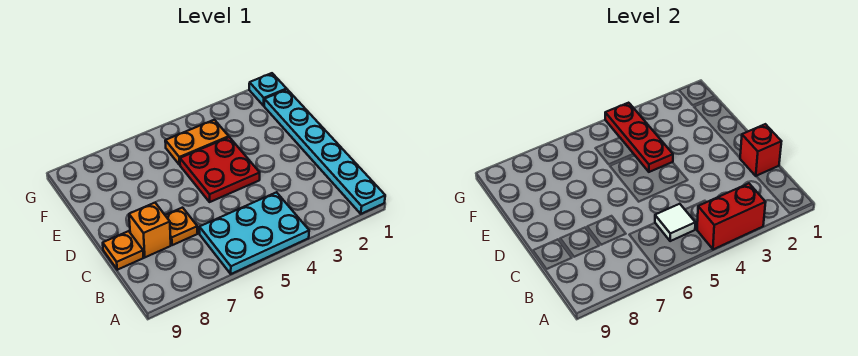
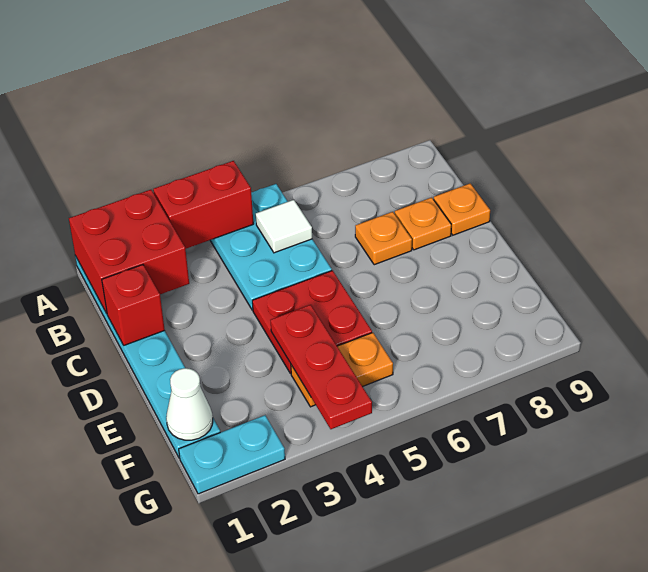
none -> red brick A1:B2 level 2
cyan plate A4:B6 level 1 -> cyan plate A4:C5 level 1
orange brick C8 level 1 -> orange plate C8 level 1
none -> white cone F1 level 2
cyan plate G1 level 1 -> cyan plate G1:G2 level 1

